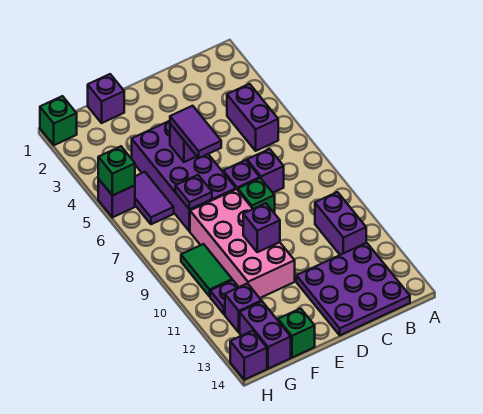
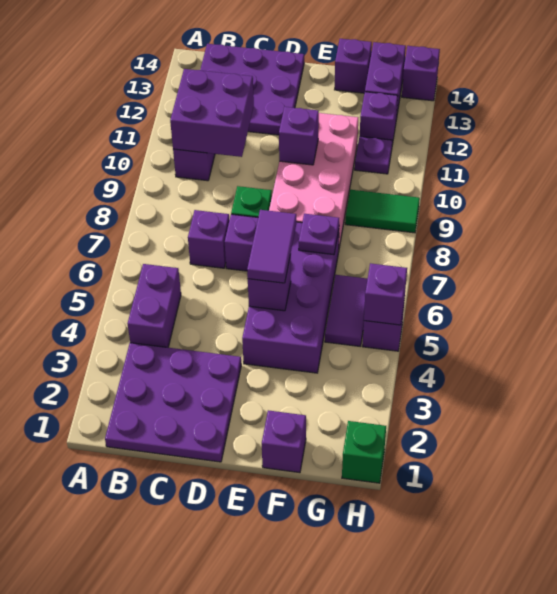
none -> purple plate B1:D3 level 1
none -> purple brick B10:C11 level 2
green brick F14 level 1 -> purple brick F14 level 1
green tile G9:G10 level 1 -> green tile G9:H9 level 1
green brick H5 level 2 -> purple brick H5 level 2

